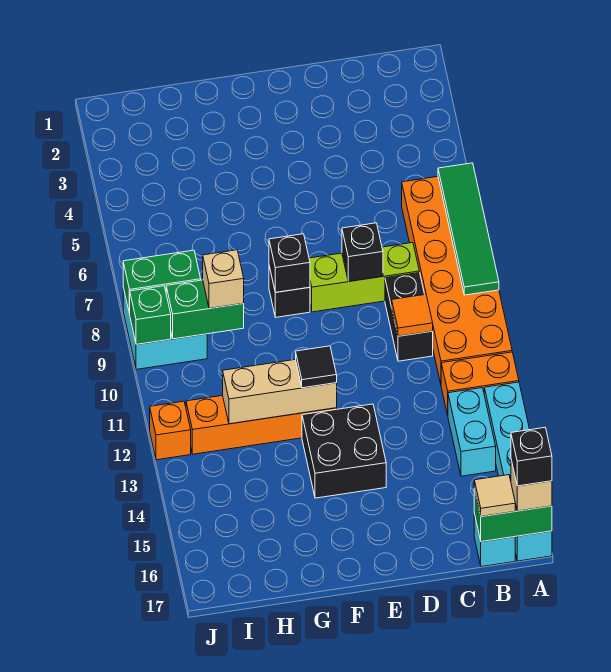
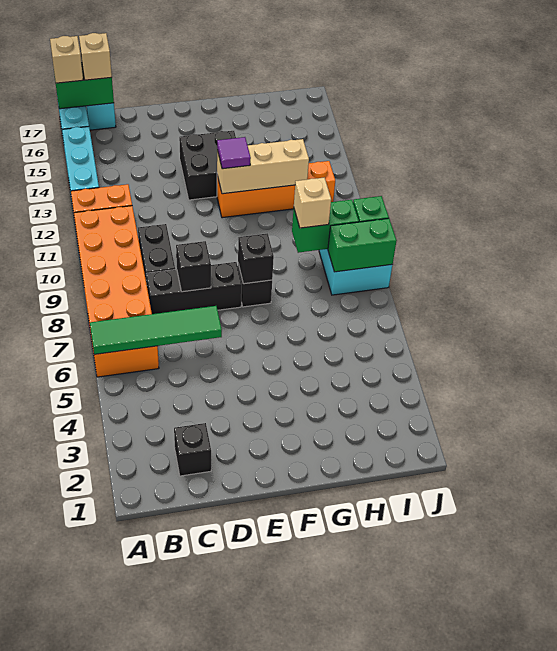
green tile A6:A9 level 2 -> green tile A6:D6 level 2
black brick A17 level 4 -> black brick C2 level 1
cyan brick B13:B14 level 1 -> none
tan tile B17 level 3 -> tan brick B17 level 3
lime brick C8:E8 level 1 -> black brick C8:E8 level 1
orange tile C10 level 2 -> none
black tile F12 level 3 -> purple tile F12 level 3
orange brick J12 level 1 -> none

